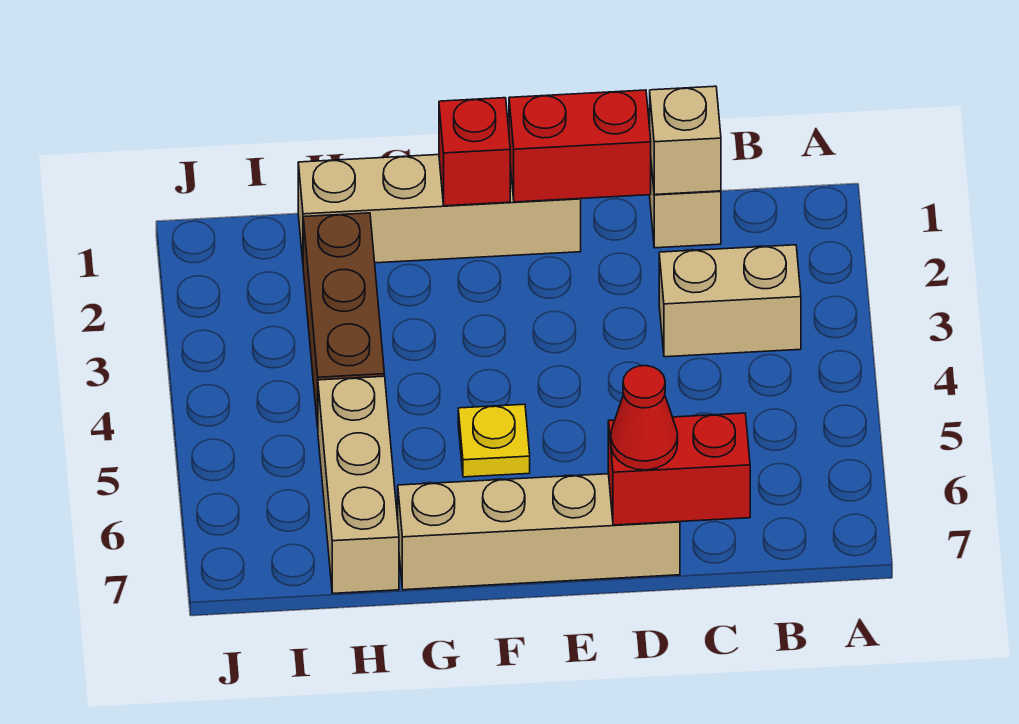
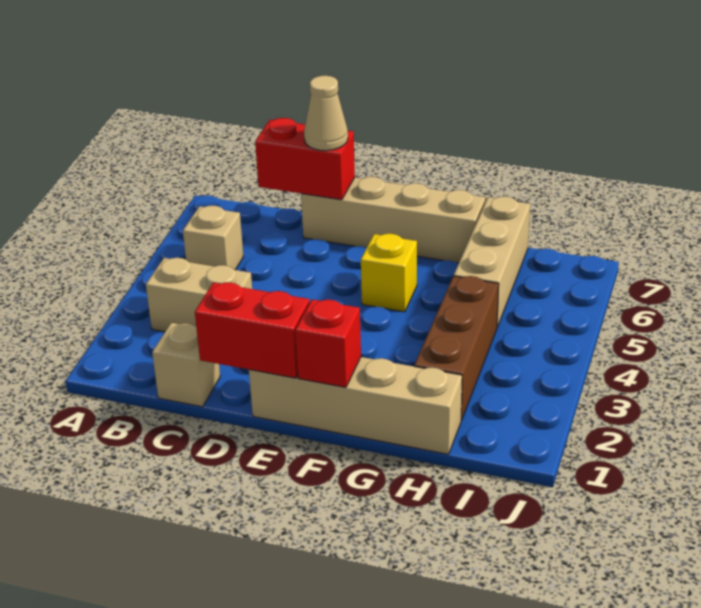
tan brick C1 level 2 -> tan brick B5 level 1
red cone D7 level 3 -> tan cone D7 level 3
yellow plate F5 level 1 -> yellow brick F5 level 1

